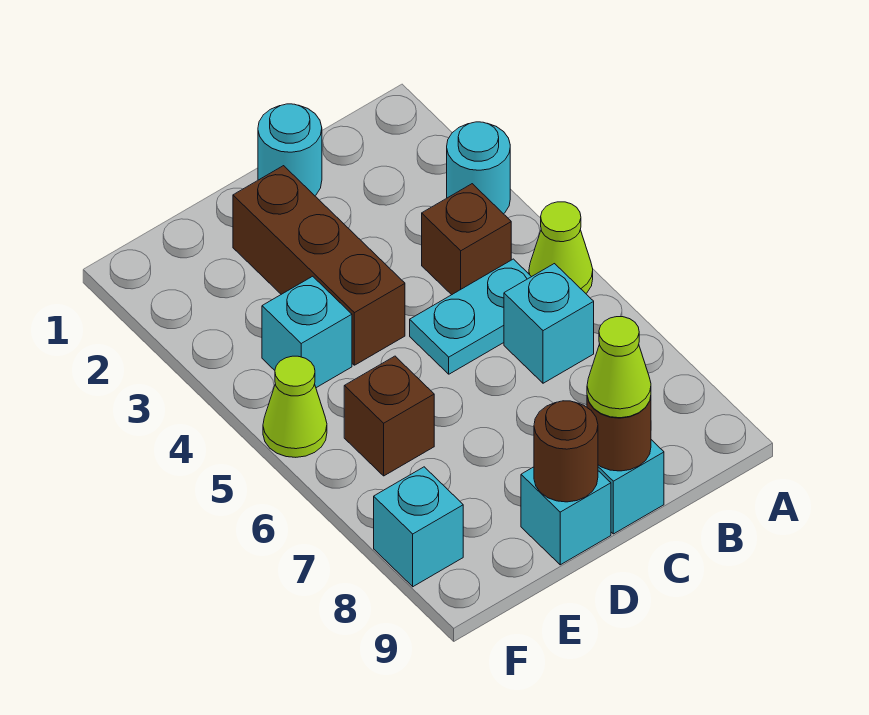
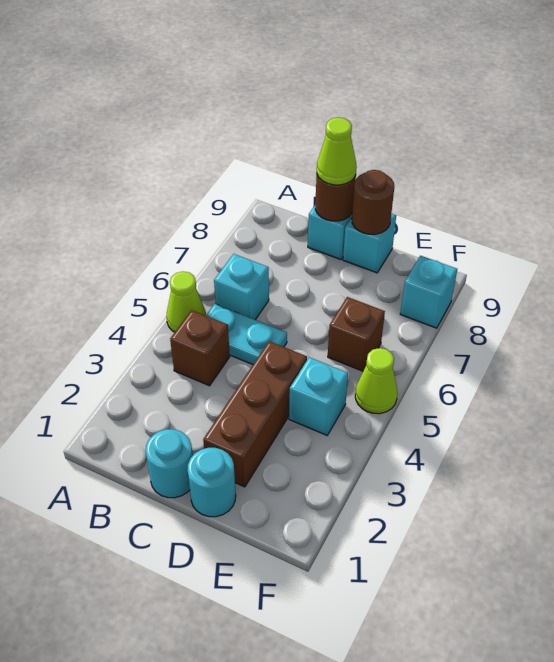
cyan round brick A3 level 1 -> cyan round brick D1 level 1

